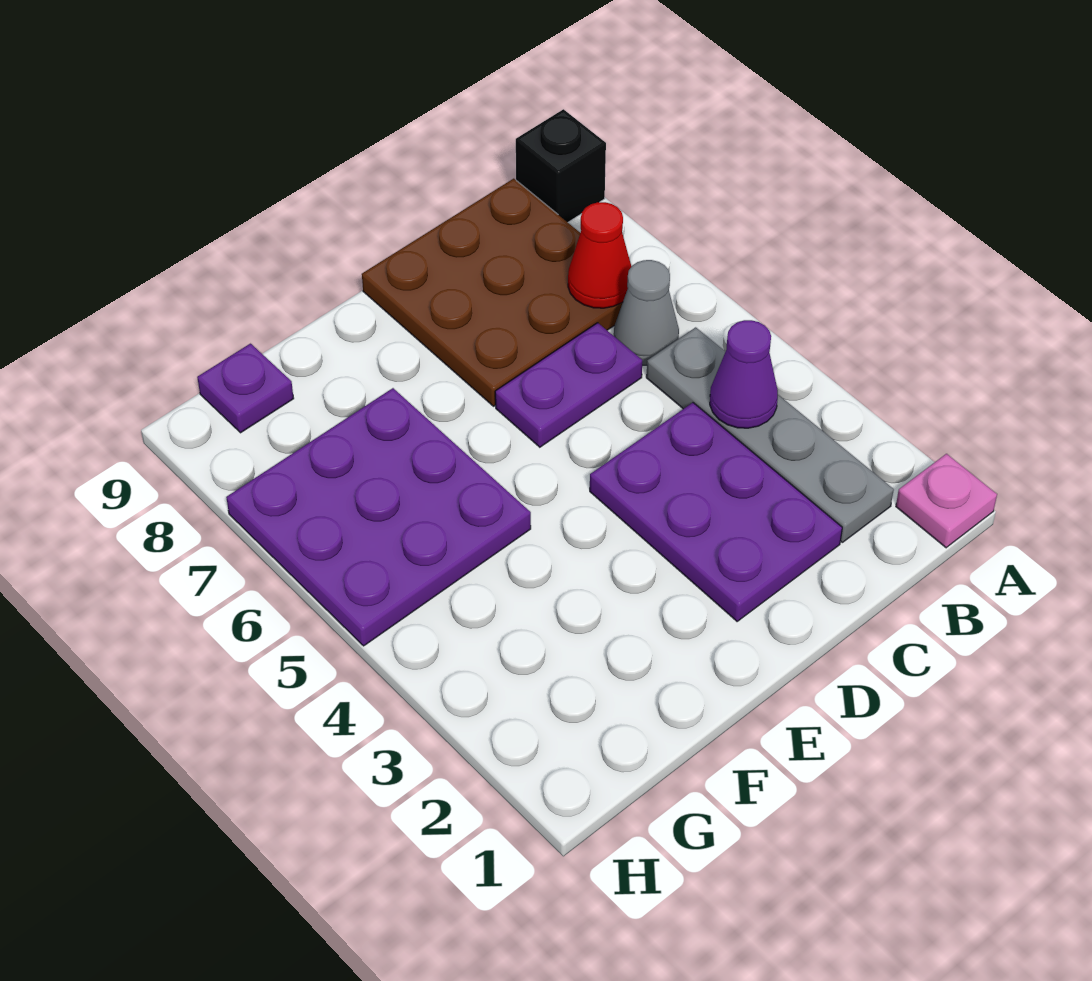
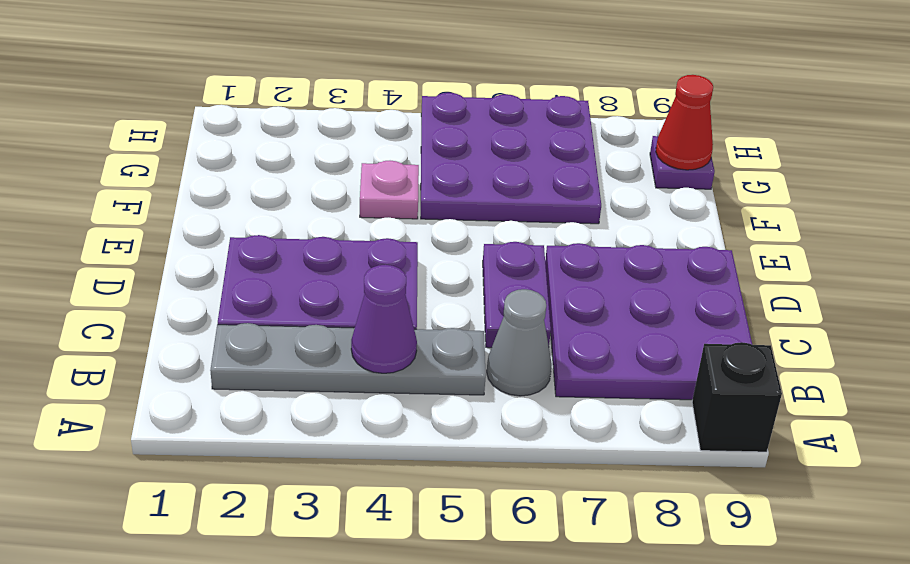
pink plate A1 level 1 -> pink plate F4 level 1
brown plate B7:D9 level 1 -> purple plate B7:D9 level 1
red cone B7 level 2 -> red cone G9 level 2

